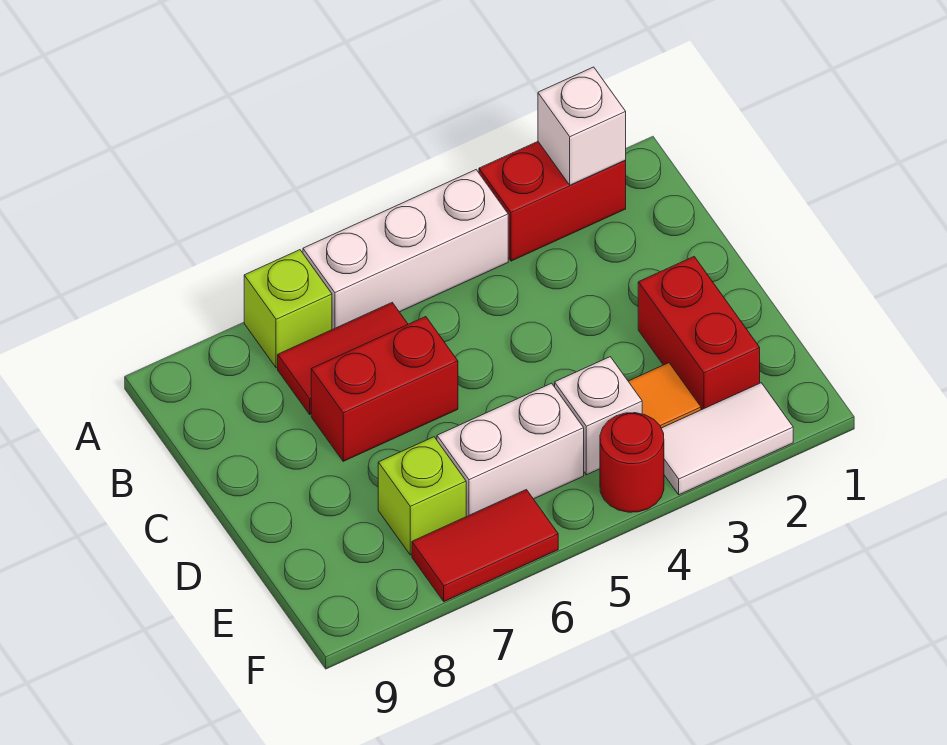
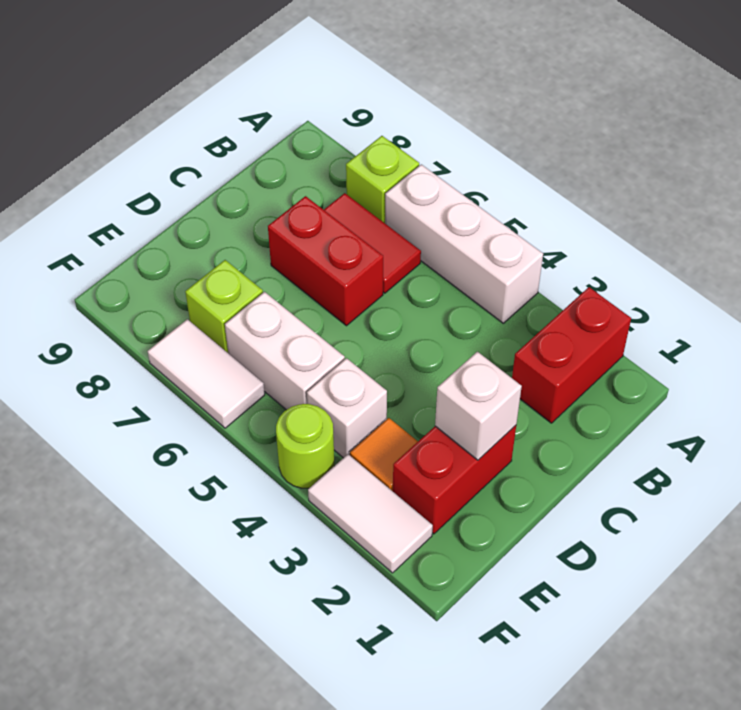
red brick A2:A3 level 1 -> red brick A2:B2 level 1
white brick A2 level 2 -> white brick D2 level 2
red round brick F4 level 1 -> lime round brick F4 level 1
red tile F6:F7 level 1 -> white tile F6:F7 level 1

